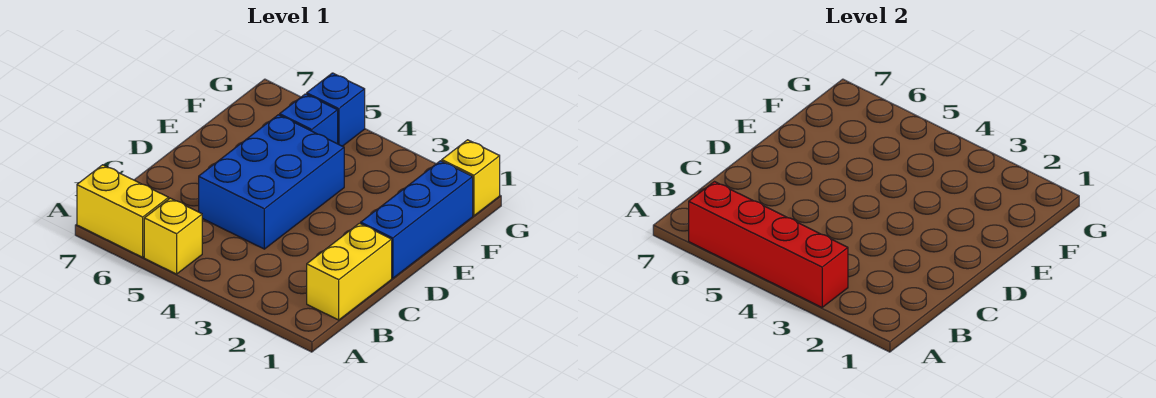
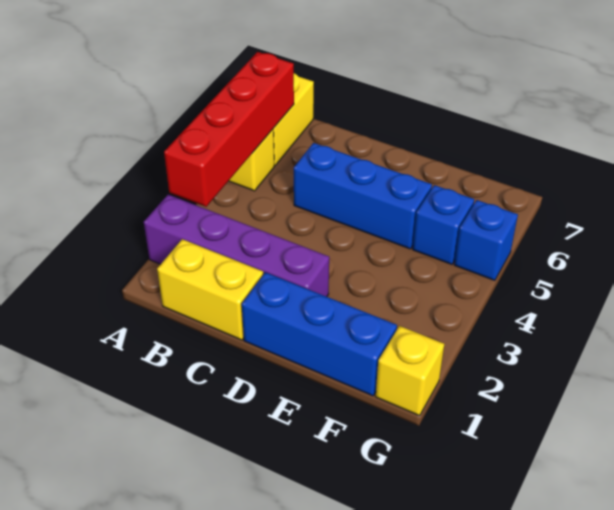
none -> purple brick A2:D2 level 1
blue brick C4:E5 level 1 -> blue brick C5:E5 level 1

